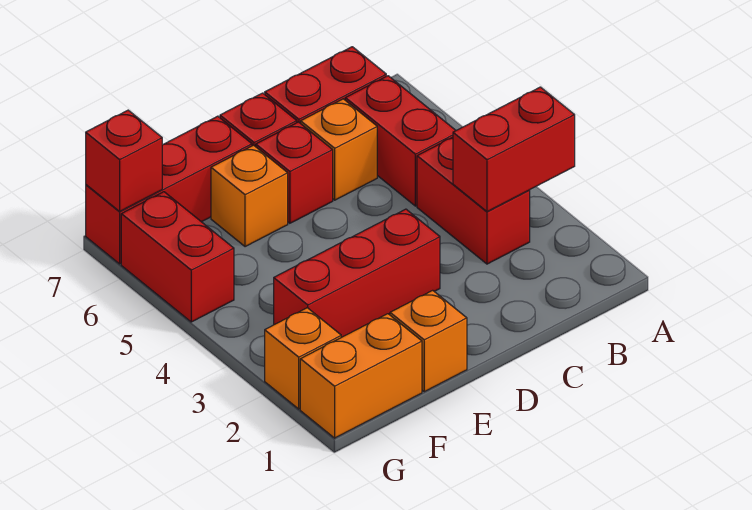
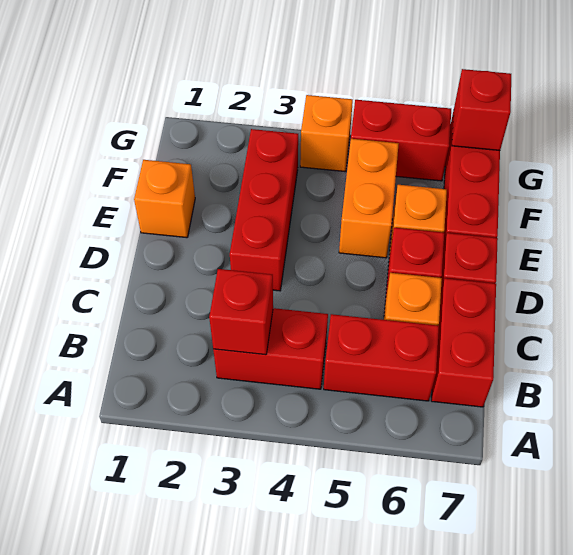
red brick A3:B3 level 2 -> red brick B3 level 2
orange brick F1:G1 level 1 -> orange brick E5:F5 level 1
orange brick G2 level 1 -> orange brick G4 level 1

